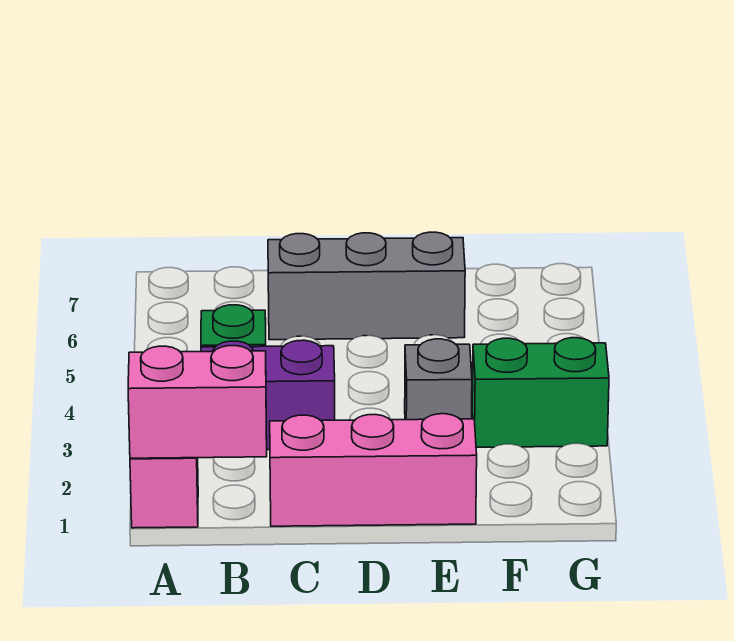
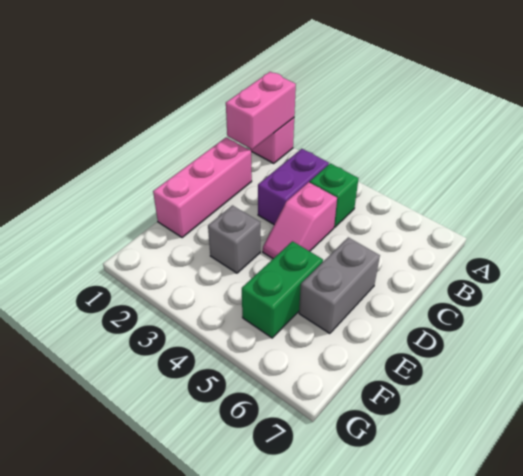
none -> pink slope C4:D4 level 1 top C
grey brick C6:E6 level 1 -> grey brick D6:E6 level 1
green brick F3:G3 level 1 -> green brick E5:F5 level 1

